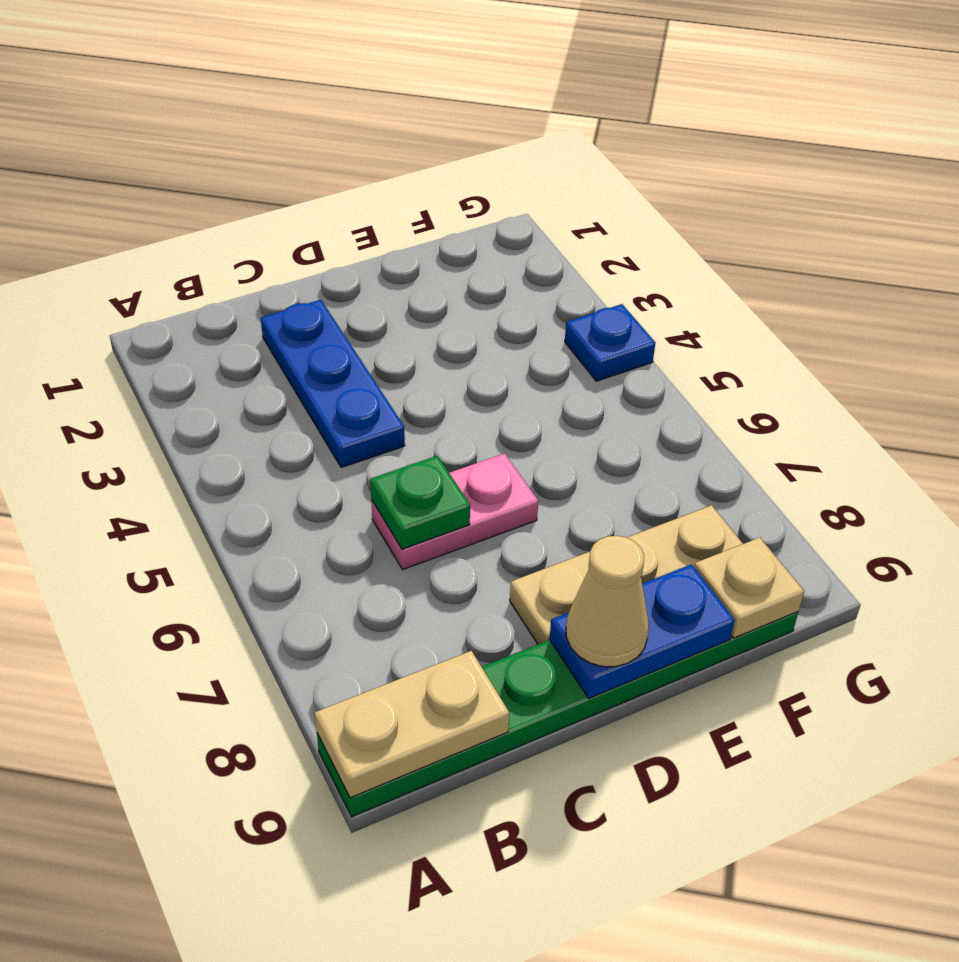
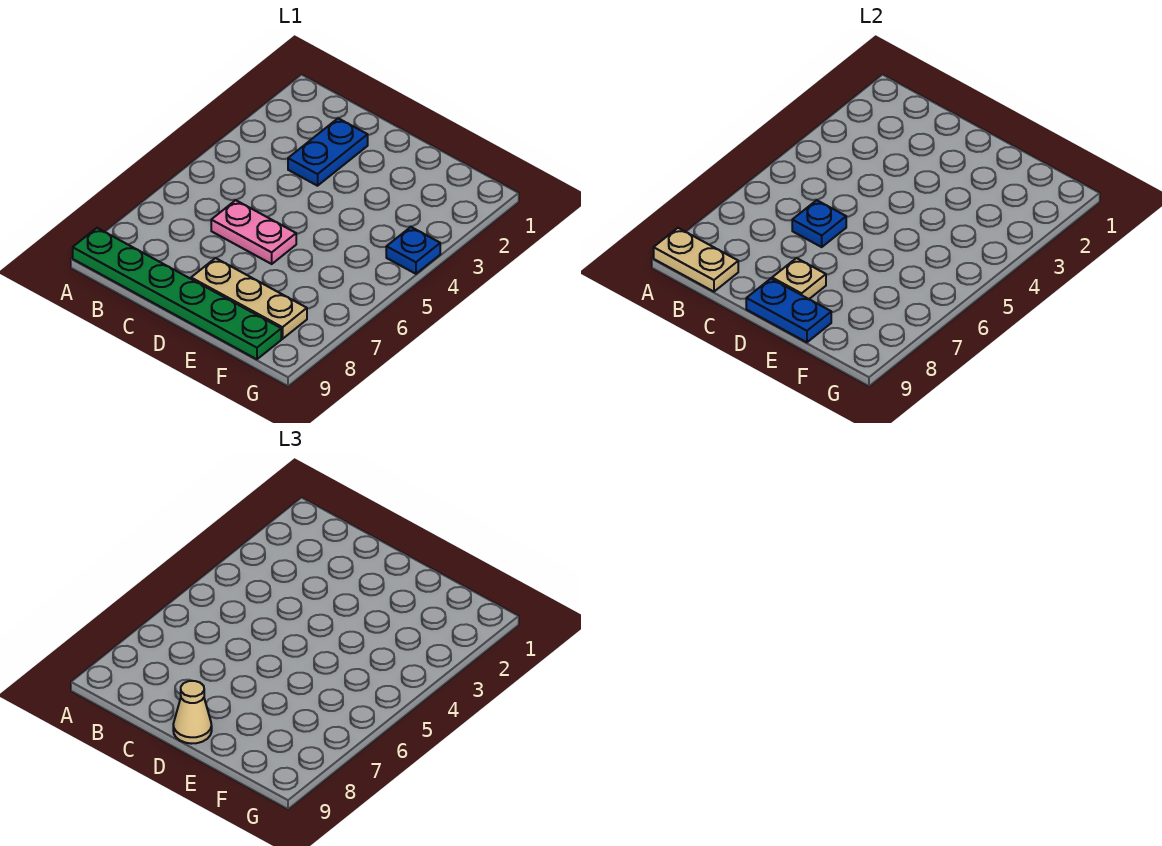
blue plate C2:C4 level 1 -> blue plate C2:C3 level 1
green plate C6 level 2 -> blue plate C6 level 2
tan plate F9 level 2 -> tan plate D8 level 2

